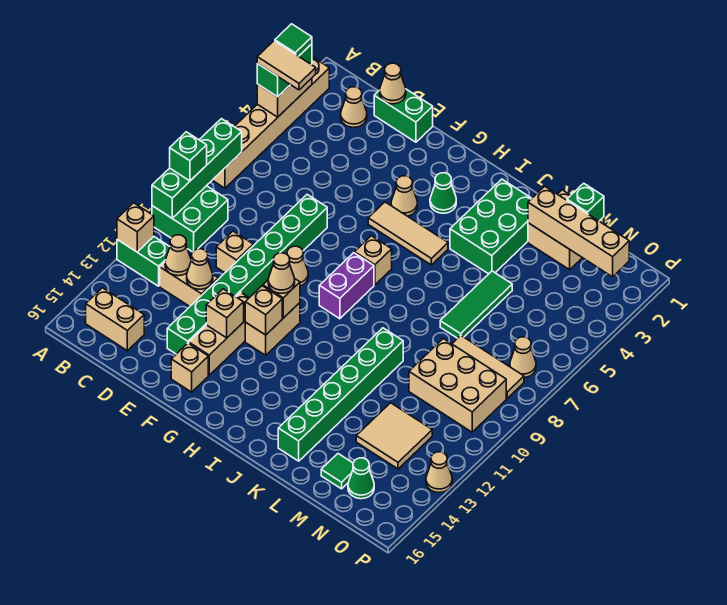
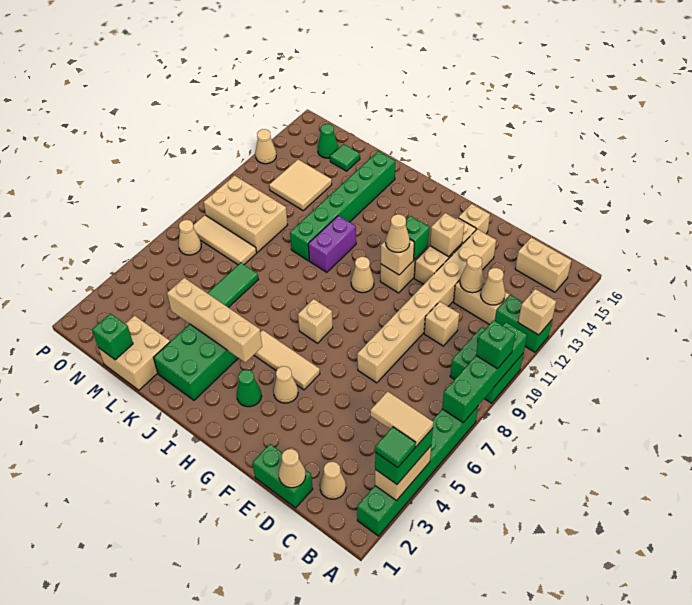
tan brick A2:A7 level 1 -> green brick A2:A7 level 1
green brick E7:E14 level 1 -> tan brick E7:E14 level 1
tan cone F9 level 1 -> tan cone H10 level 1
tan brick G12 level 2 -> green brick G12 level 2
purple brick H8:H9 level 1 -> purple brick J10:J11 level 1
tan brick L2:O2 level 2 -> tan brick I4:L4 level 2

